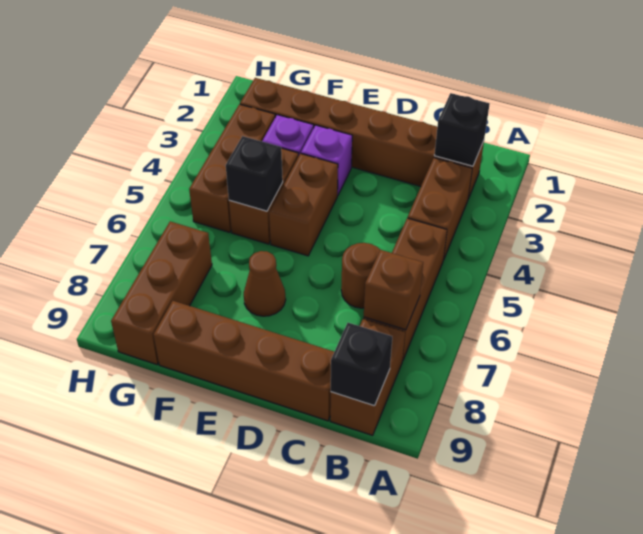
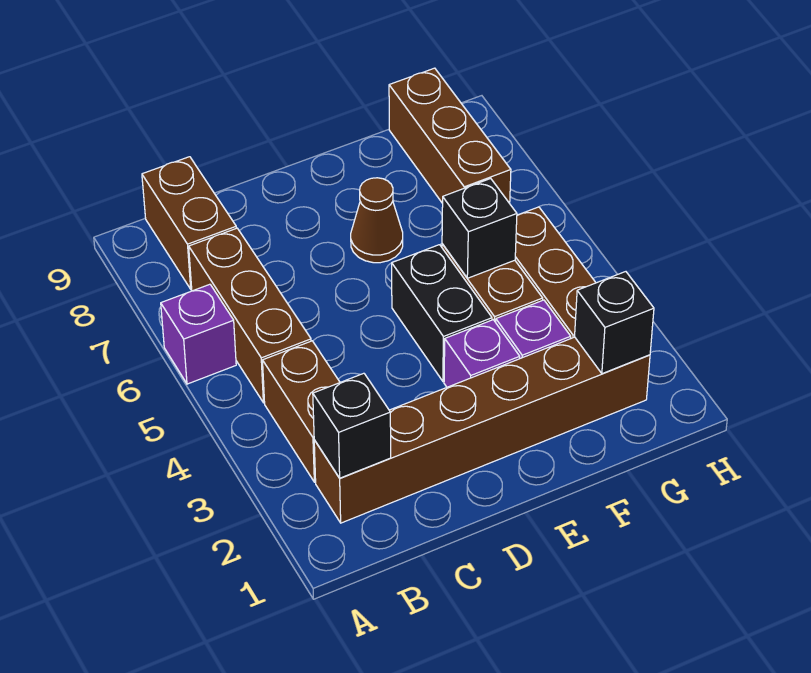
none -> purple brick A6 level 1
brown brick B7 level 2 -> none
black brick B9 level 2 -> black brick G2 level 2
brown round brick C6 level 1 -> none
brown brick C9:F9 level 1 -> none
brown brick E4:E5 level 1 -> black brick E4:E5 level 1

